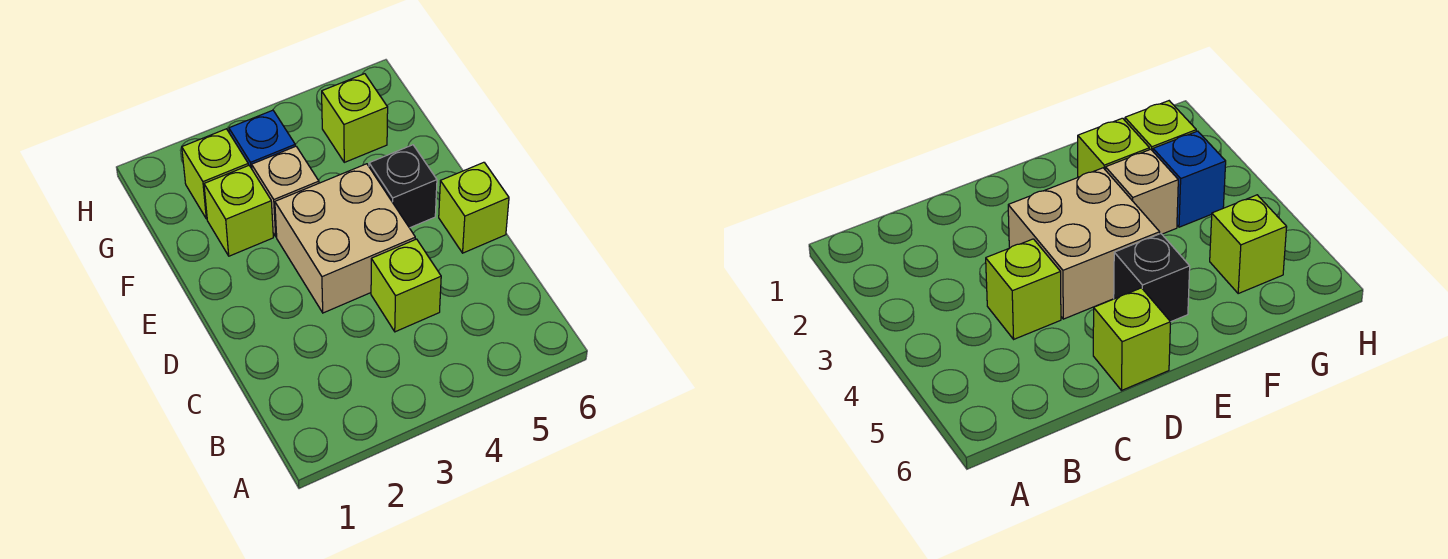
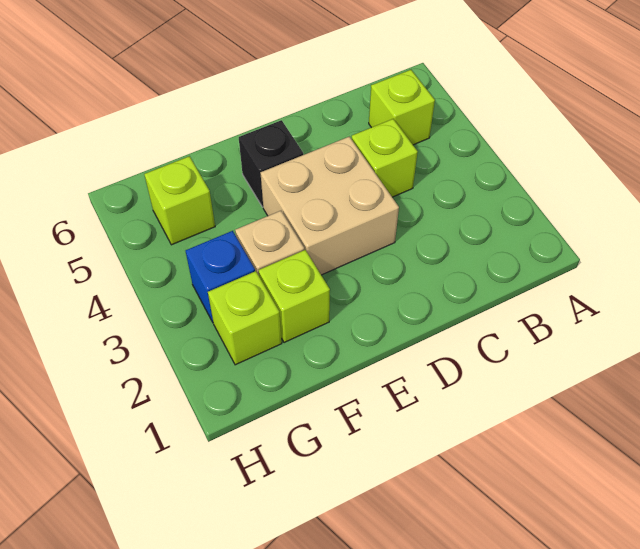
lime brick D6 level 1 -> lime brick B5 level 1

